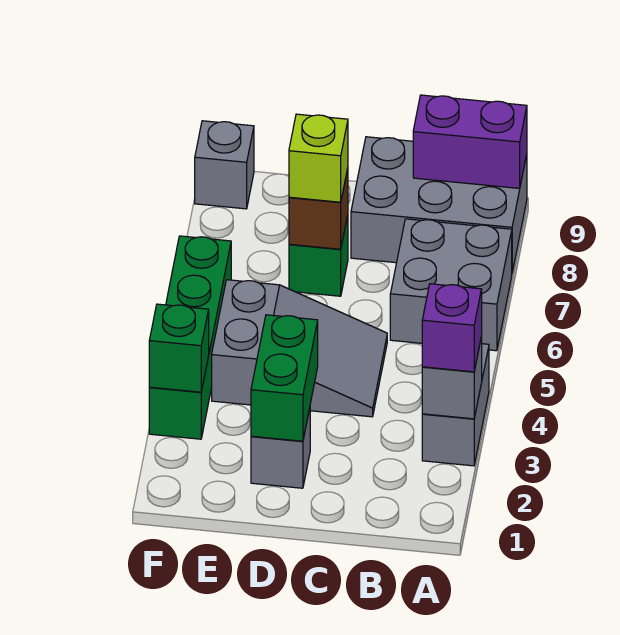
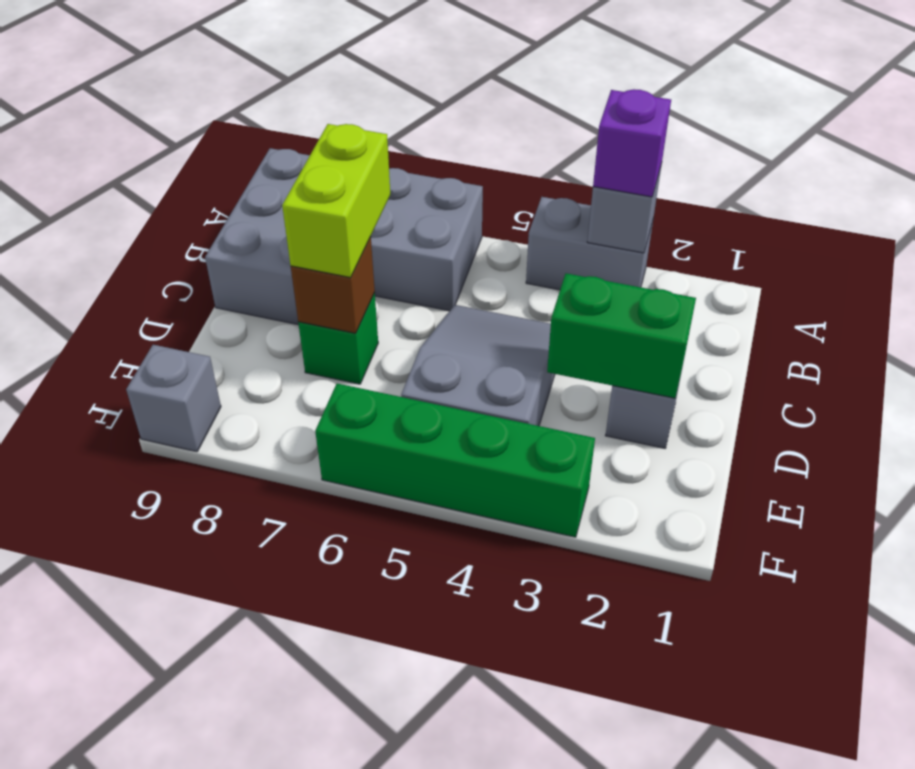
purple brick A9:B9 level 2 -> none
lime brick D7 level 3 -> lime brick C7:D7 level 3
green brick F3 level 2 -> none

